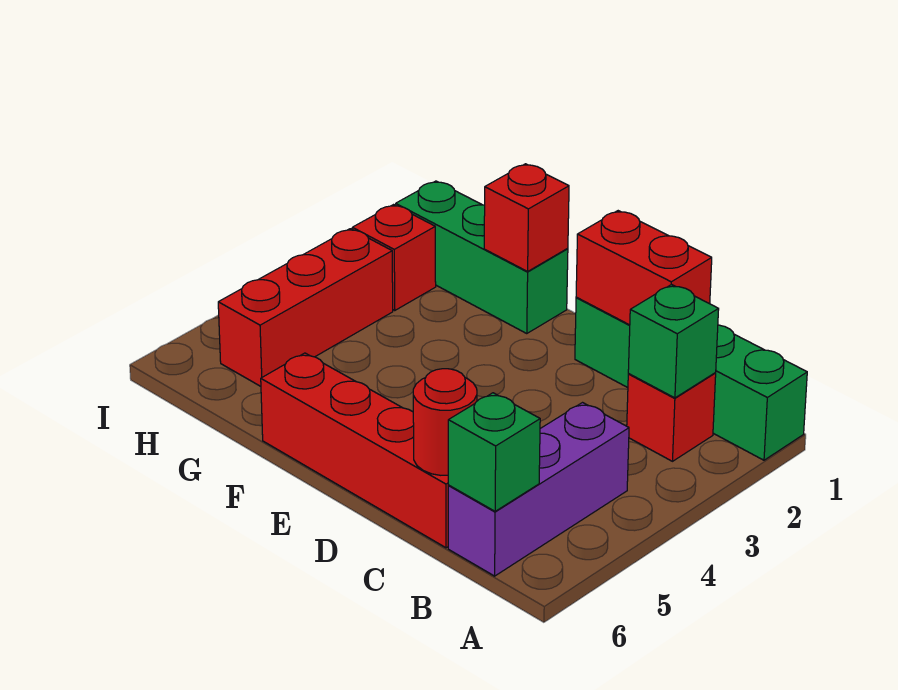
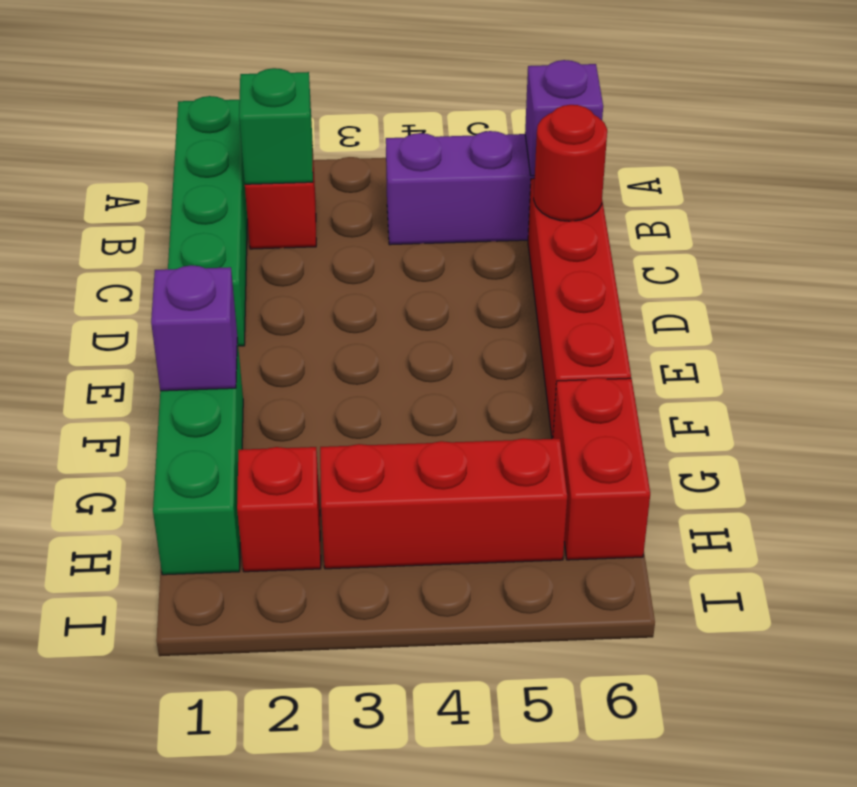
green brick B6 level 2 -> purple brick B6 level 2
red brick C1:D1 level 2 -> red brick G6:H6 level 1
red brick F1 level 2 -> purple brick F1 level 2

